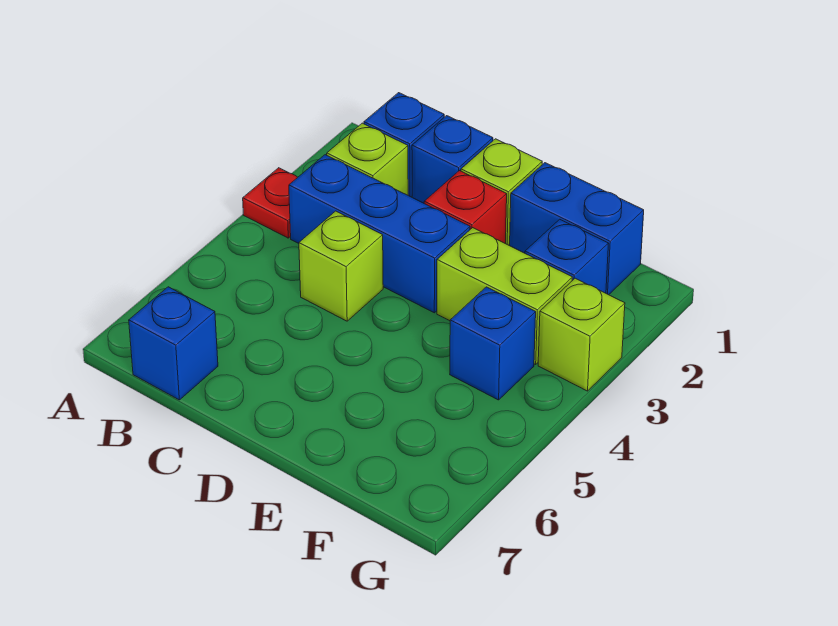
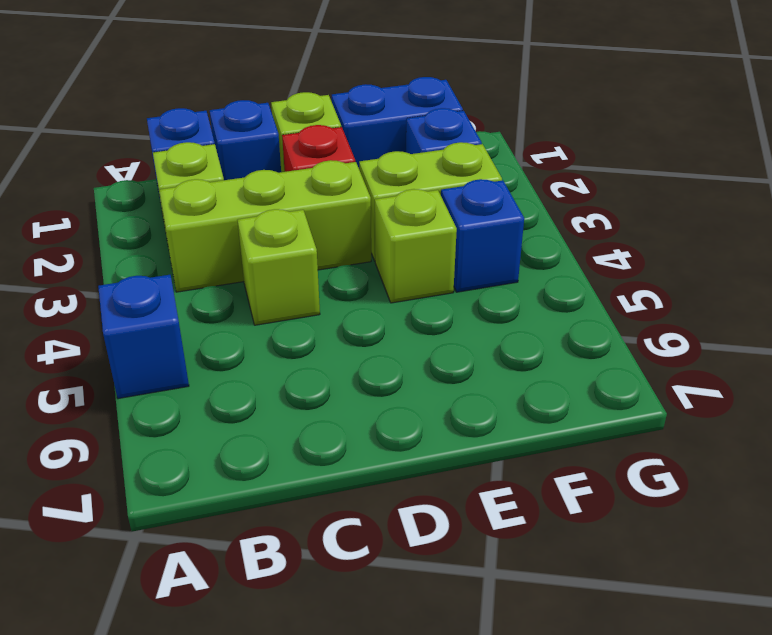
red plate A3 level 1 -> none
blue brick B3:D3 level 1 -> lime brick B3:D3 level 1
blue brick B7 level 1 -> blue brick A5 level 1
lime brick G3 level 1 -> lime brick E4 level 1

